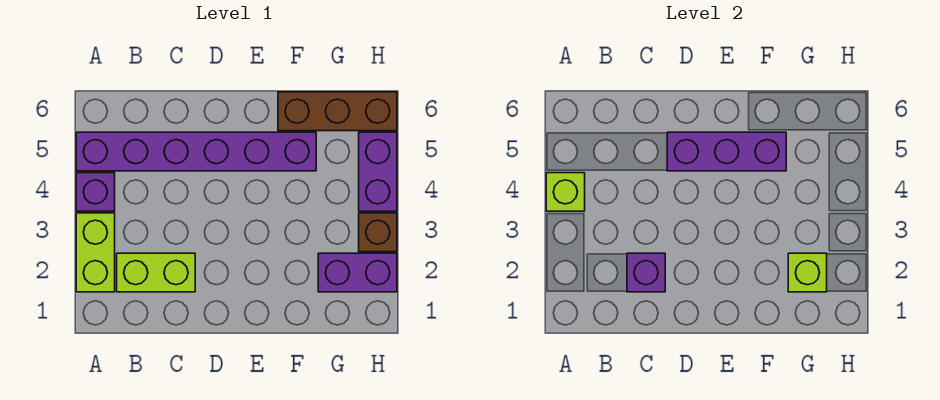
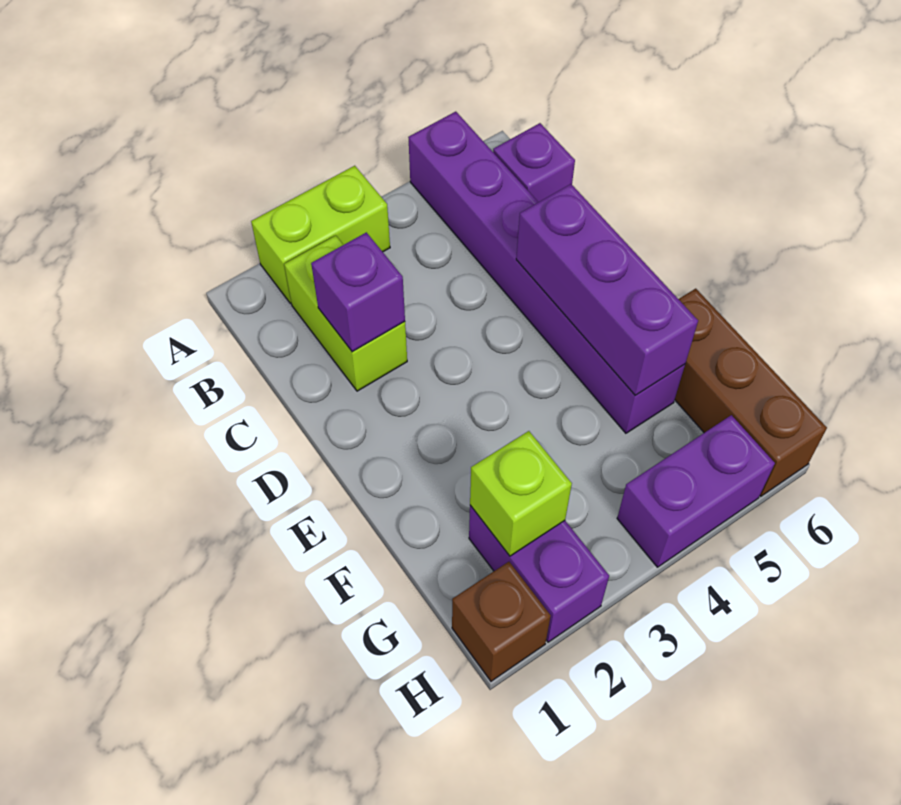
purple brick A4 level 1 -> purple brick B6 level 1
lime brick A4 level 2 -> none
brown brick H3 level 1 -> brown brick H1 level 1

